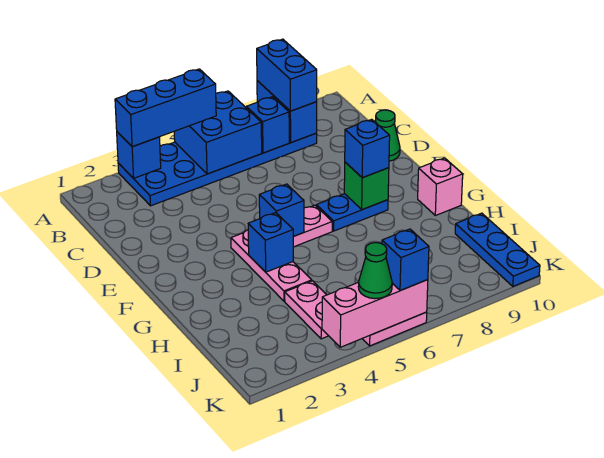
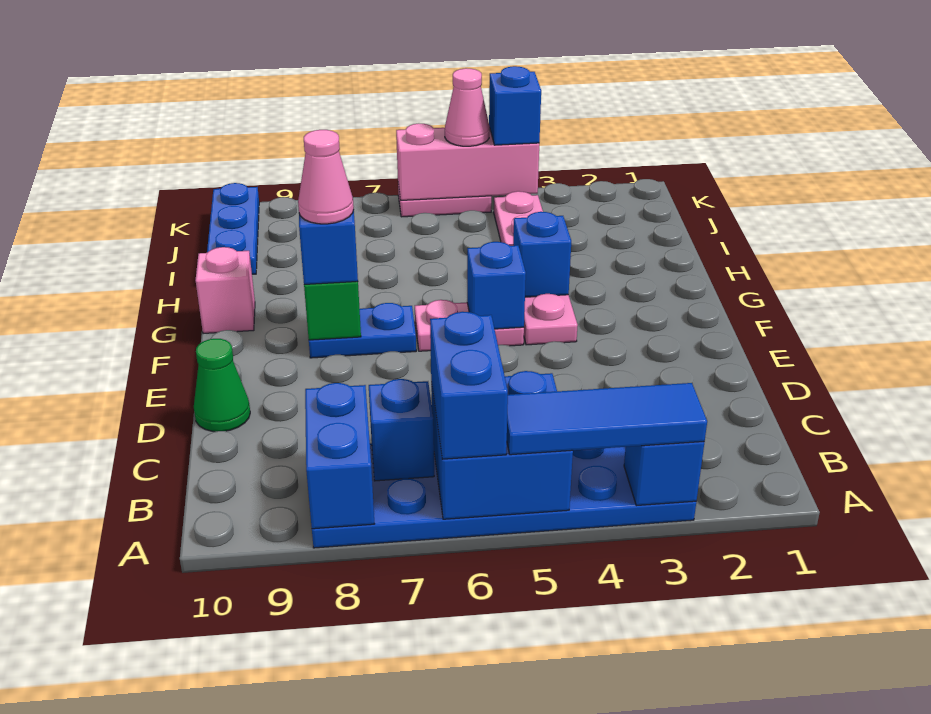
blue brick A3:A5 level 3 -> blue tile A3:A5 level 3
blue brick A8:B8 level 3 -> blue brick A6:B6 level 3
none -> pink cone F8 level 4
green cone K5 level 3 -> pink cone K5 level 3
blue brick K6 level 3 -> blue brick K4 level 3

